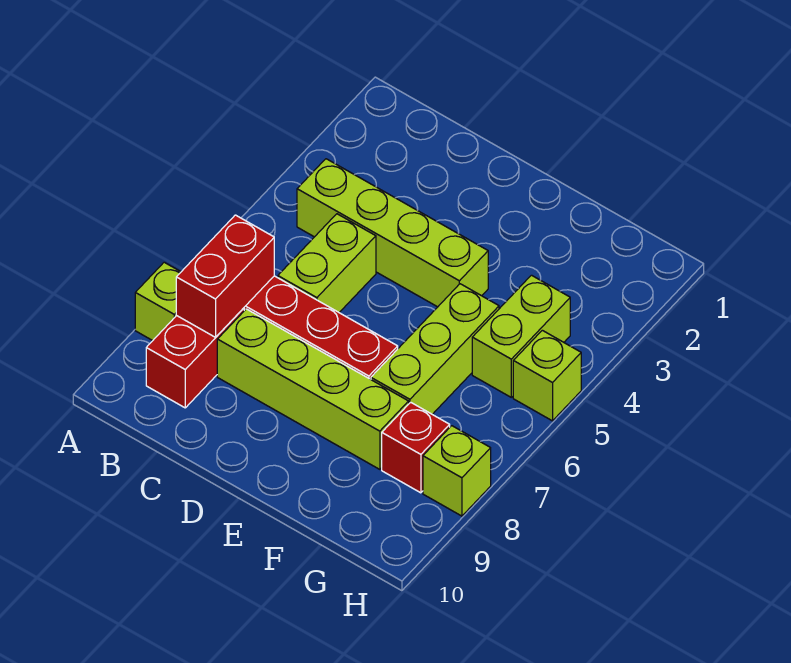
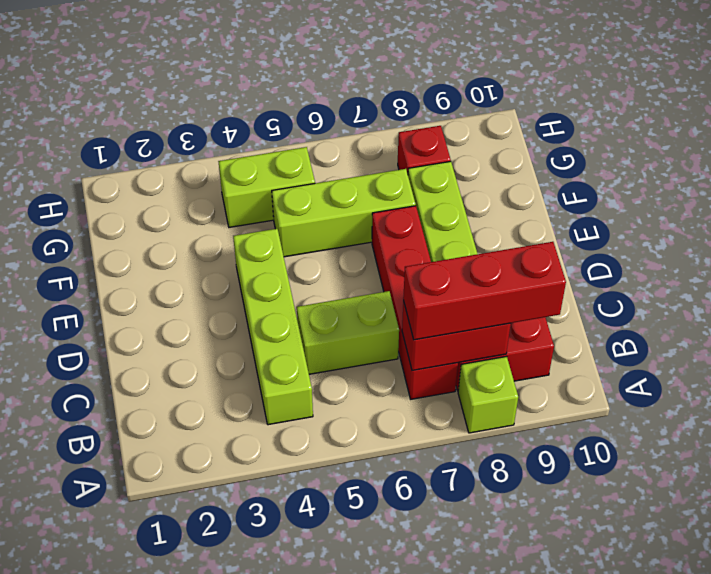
none -> red brick B7:B9 level 3
lime brick H5 level 1 -> none
lime brick H8 level 1 -> none

